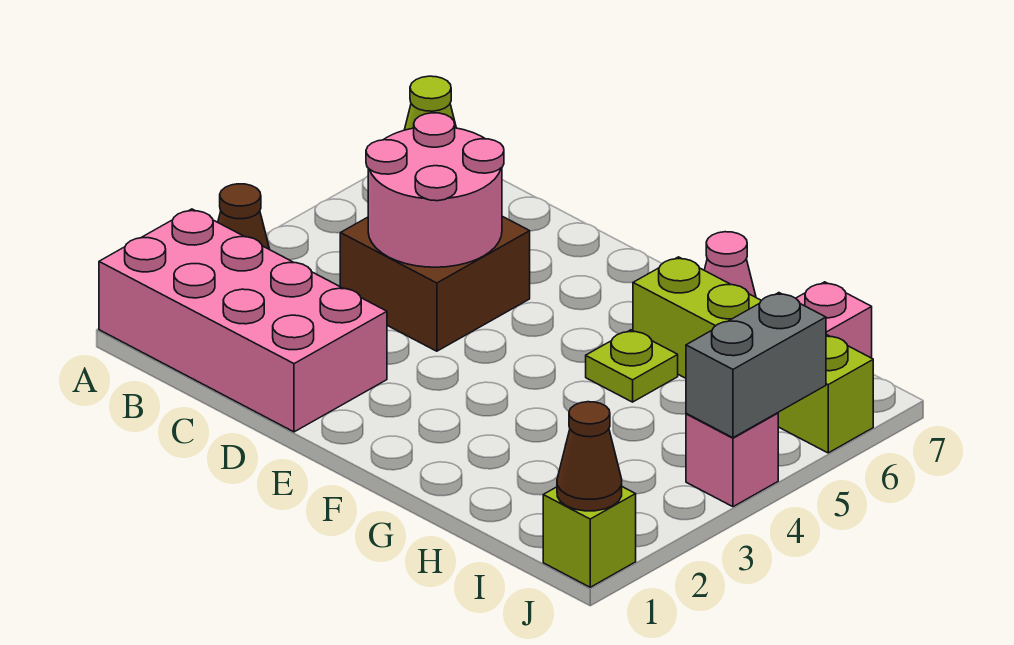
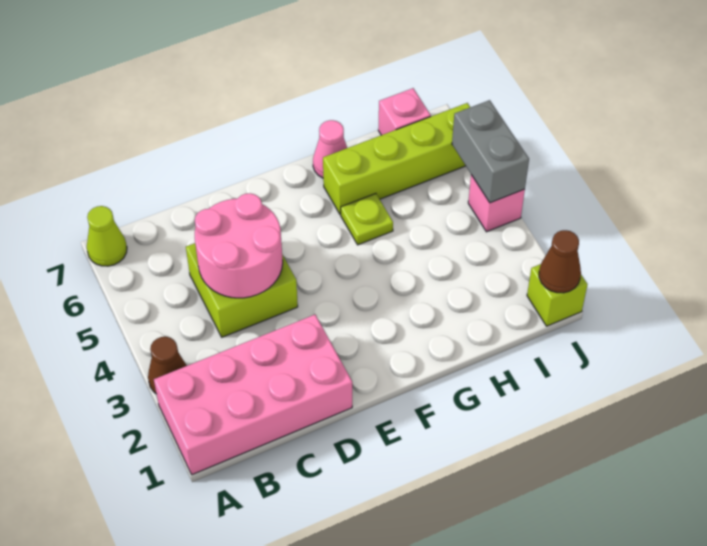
brown brick C4:D5 level 1 -> lime brick C4:D5 level 1

